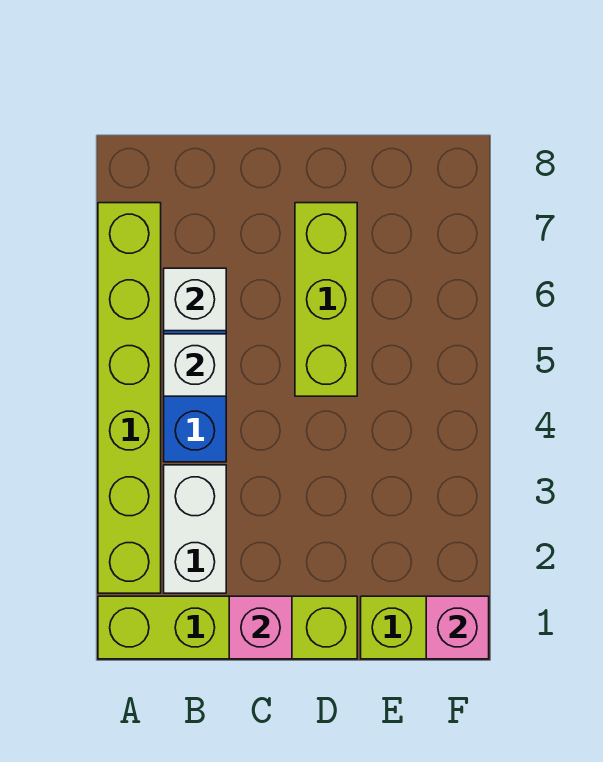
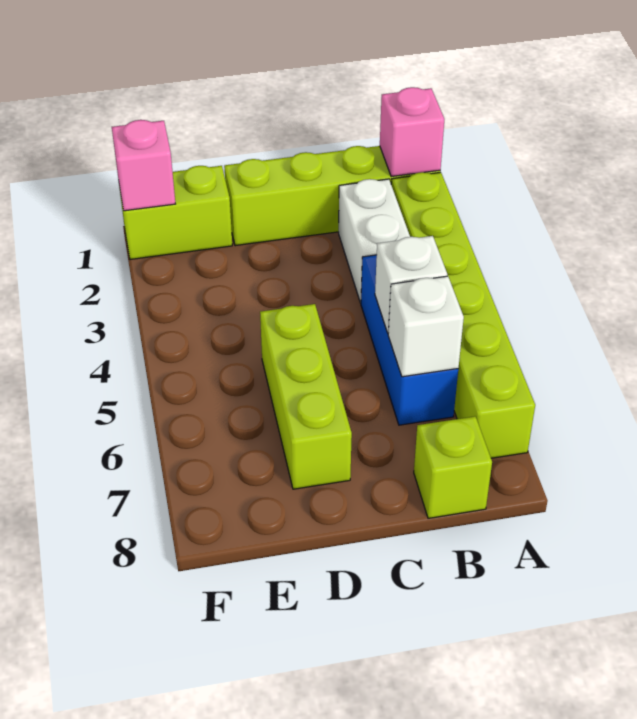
none -> lime brick B8 level 1
pink brick C1 level 2 -> pink brick A1 level 2

